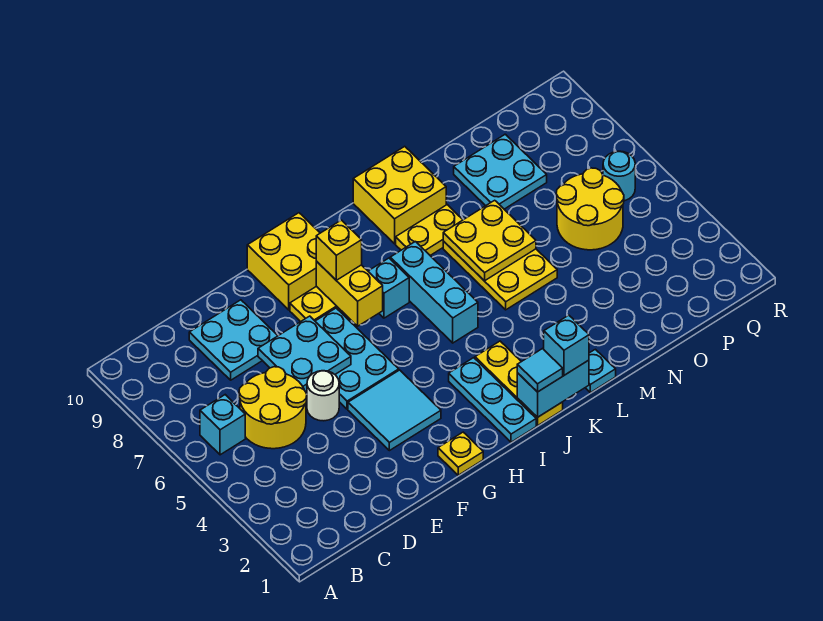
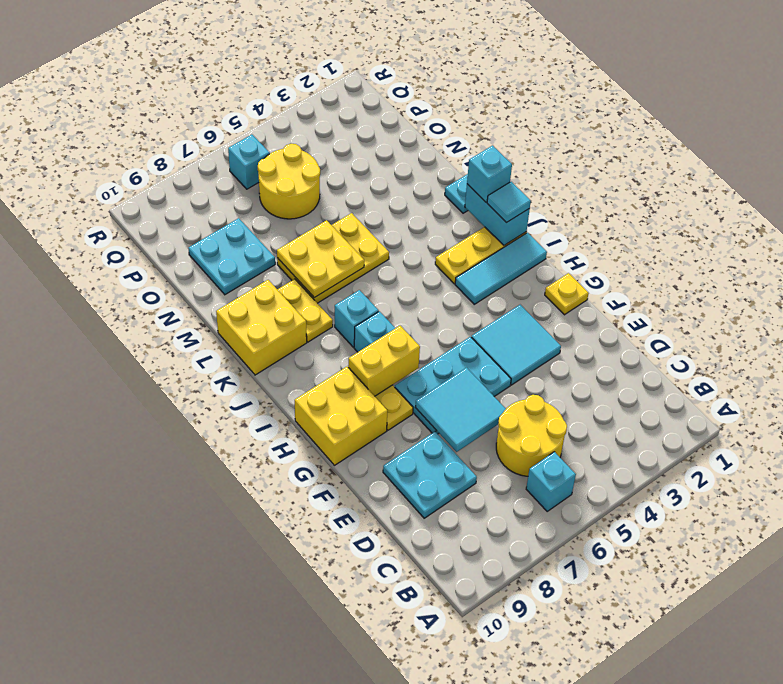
white round brick E5 level 1 -> none
cyan plate E6:F7 level 2 -> cyan tile E6:F7 level 2
yellow brick H8 level 3 -> none
cyan plate I1:I3 level 1 -> cyan tile I1:I3 level 1
cyan brick J5:J7 level 1 -> cyan brick J7 level 1
cyan round brick Q6 level 1 -> cyan brick Q6 level 1

